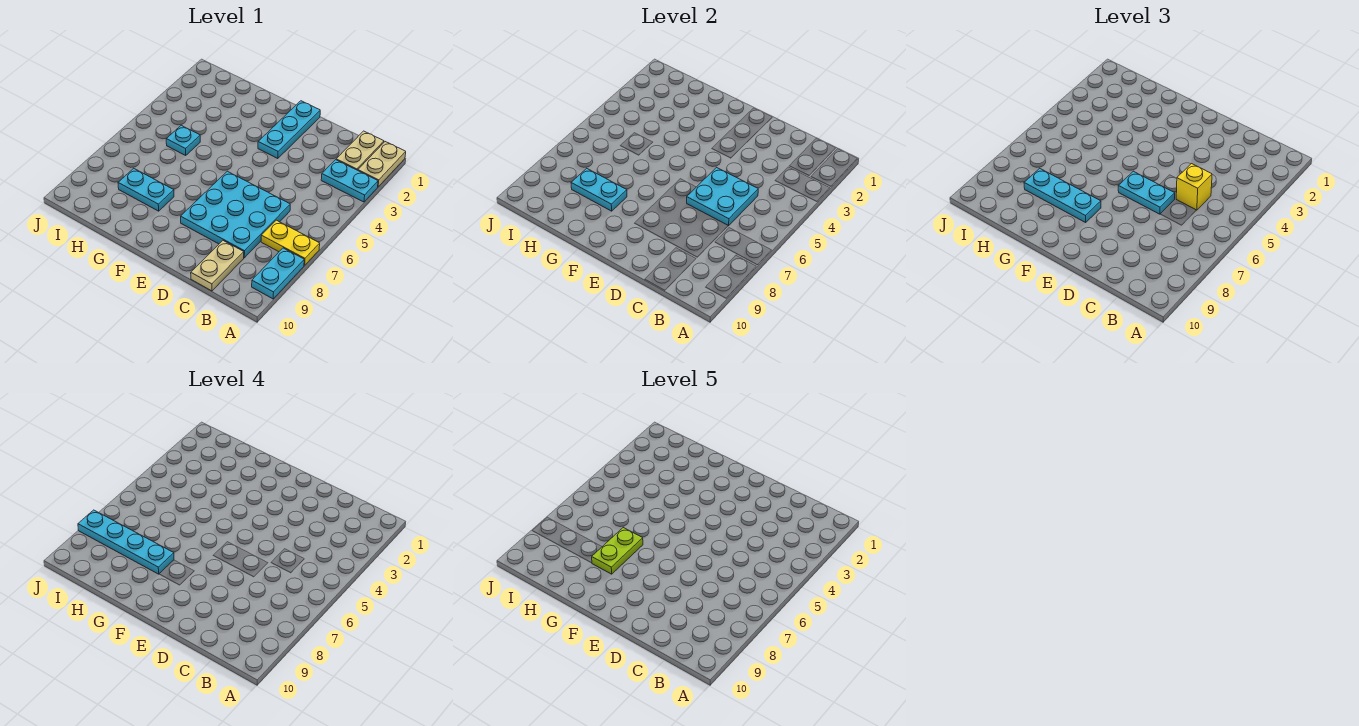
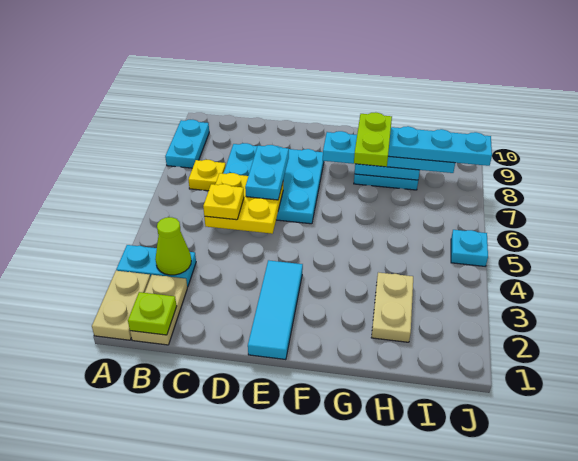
yellow plate A7:B7 level 1 -> yellow plate B7 level 1
none -> lime plate B1 level 2
none -> lime cone B3 level 2
cyan plate C5:D6 level 2 -> yellow plate C5:D6 level 2
yellow brick C5 level 3 -> yellow plate C5 level 3
tan plate C9:C10 level 1 -> tan plate H2:H3 level 1
cyan plate D6:E6 level 3 -> cyan plate D6:D7 level 3
cyan plate E1:E3 level 1 -> cyan tile E1:E3 level 1
cyan plate F8:H8 level 3 -> cyan plate F8:I8 level 3
cyan plate H5 level 1 -> cyan plate J5 level 1

